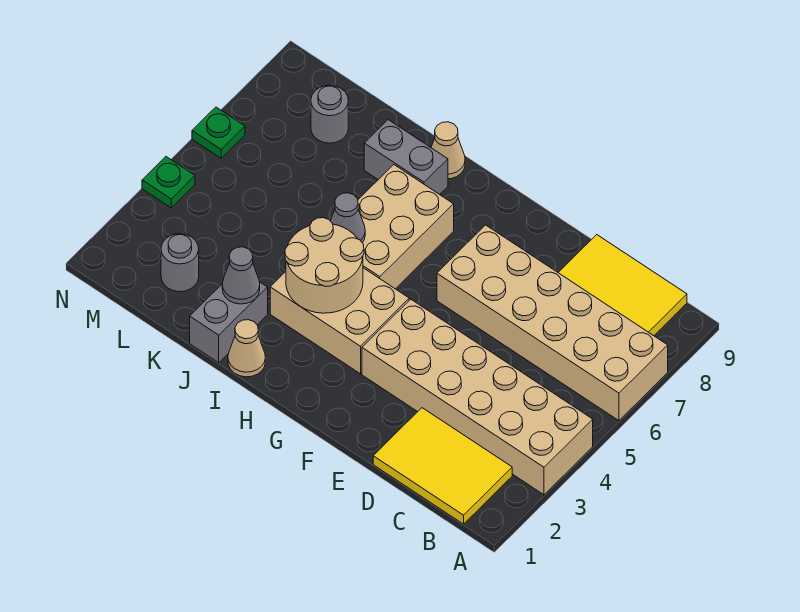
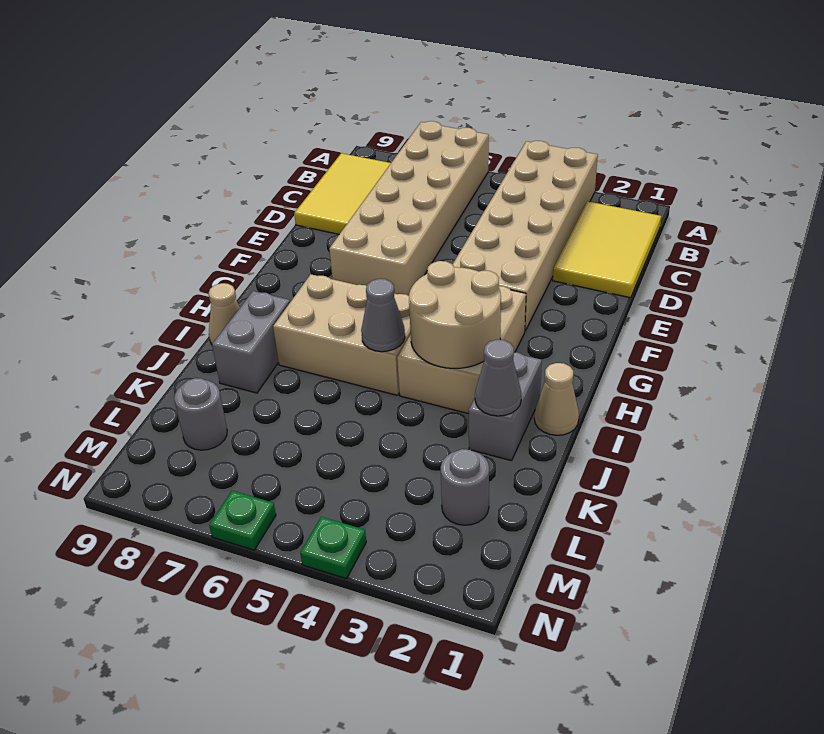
grey brick J1:J2 level 1 -> grey brick I2:J2 level 1

